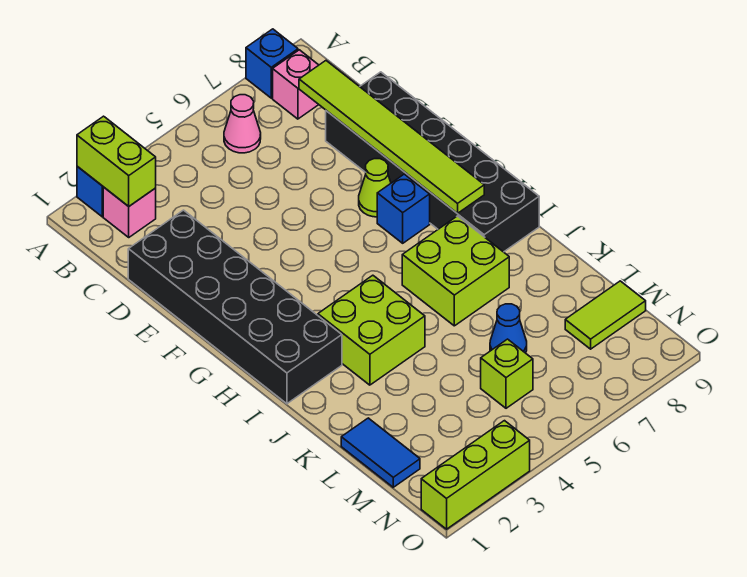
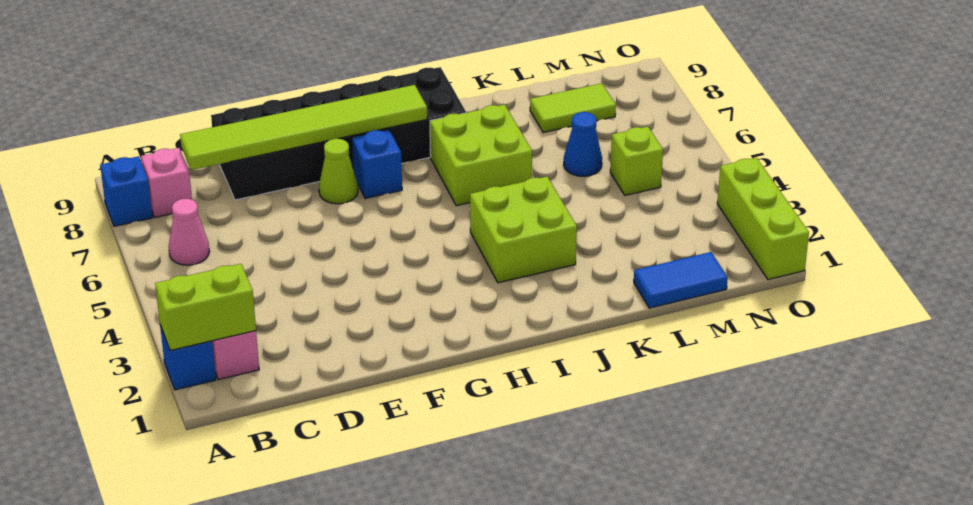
black brick D1:I2 level 1 -> none
lime tile M8:M9 level 1 -> lime tile L8:M8 level 1

